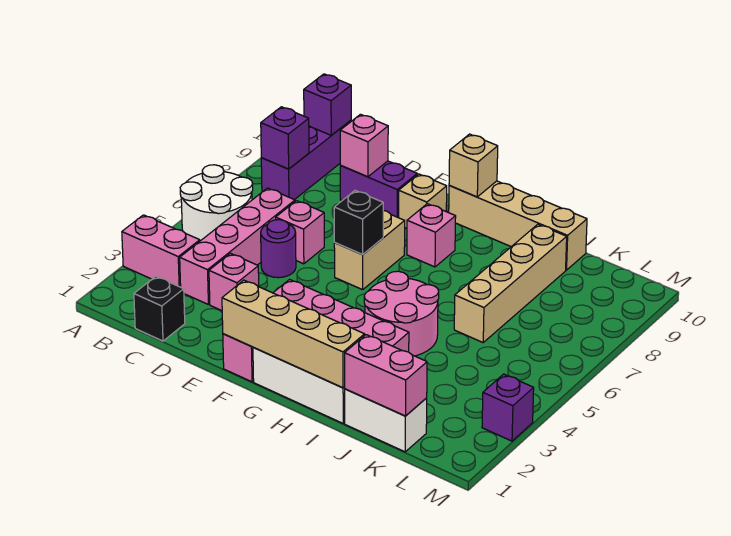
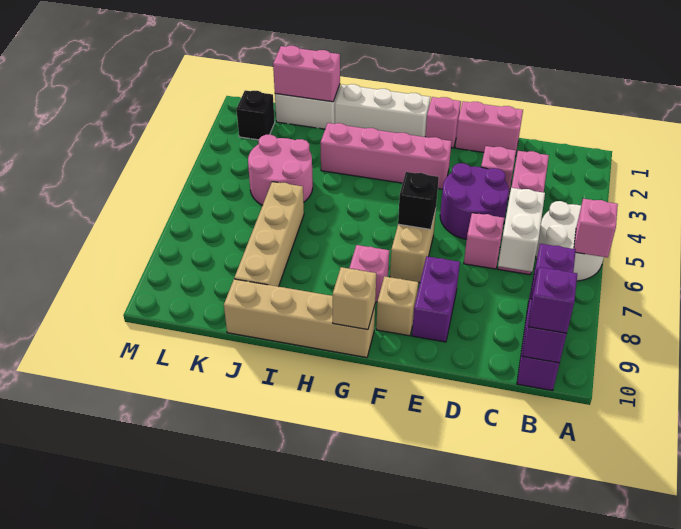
pink brick A3:B3 level 1 -> pink brick D1:E1 level 1
black brick C1 level 1 -> black brick L2 level 1
none -> white brick C6:C7 level 2
purple round brick D5 level 1 -> purple round brick D4:E5 level 1
purple brick D9:E9 level 1 -> purple brick E8:E9 level 1
pink brick D9 level 2 -> pink brick A6 level 2
tan brick F1:I1 level 2 -> none
pink round brick H4:I5 level 1 -> pink round brick J4:K5 level 1
purple brick M3 level 1 -> purple brick B10 level 3

